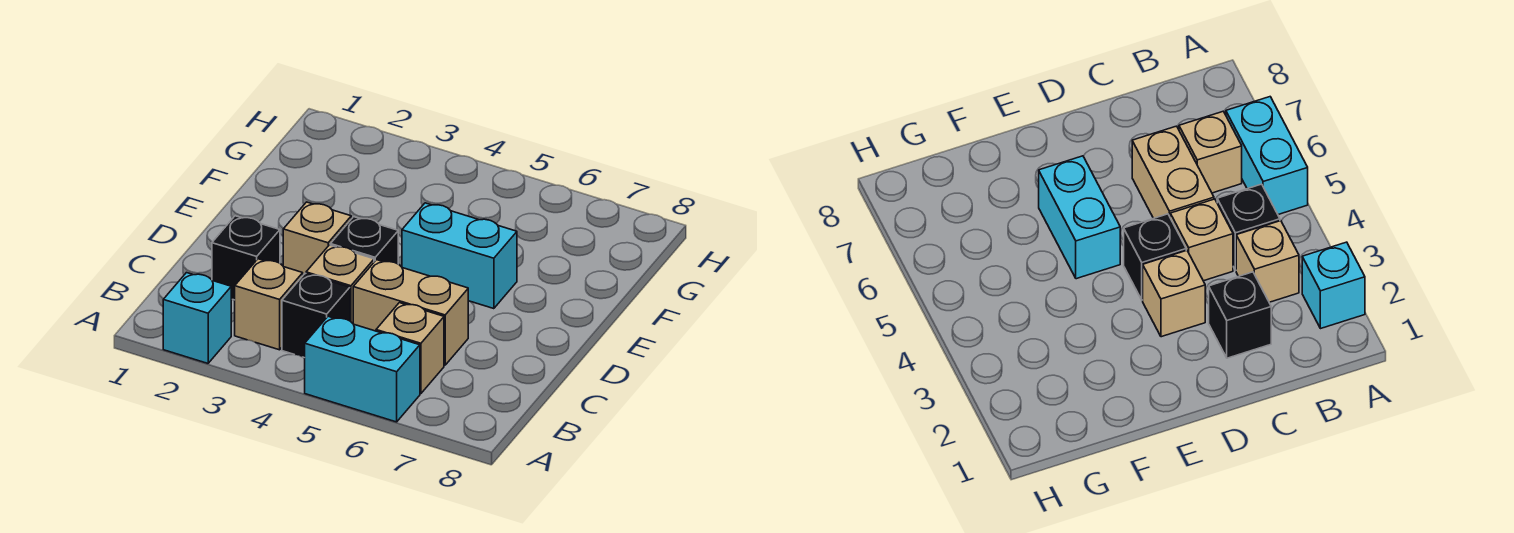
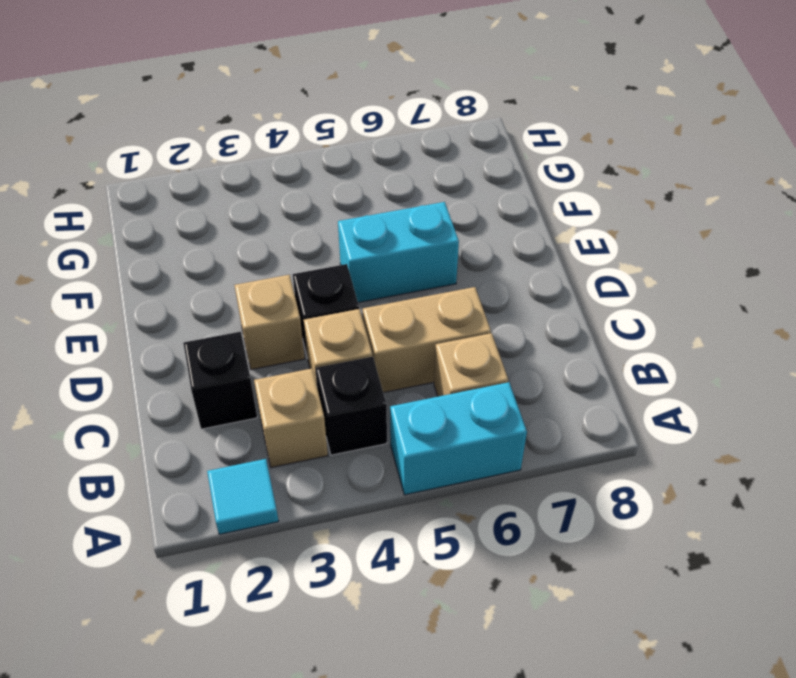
cyan brick A2 level 1 -> cyan tile A2 level 1

